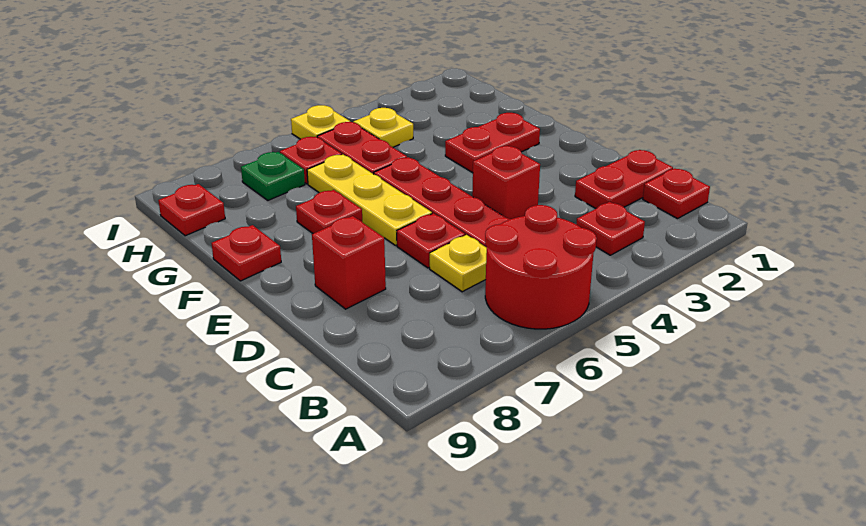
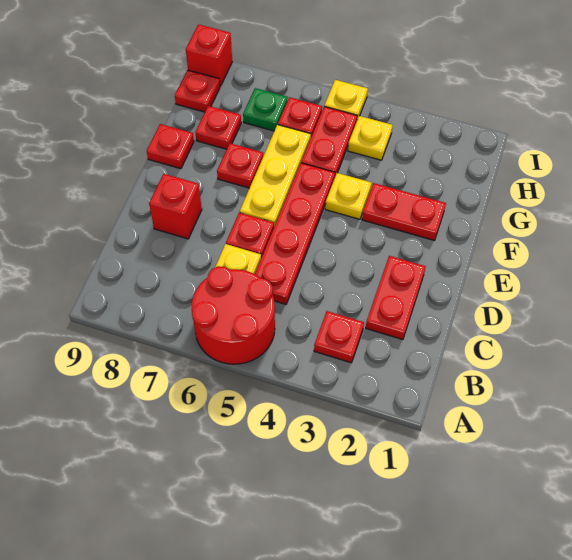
red plate B1 level 1 -> red plate G8 level 1
red plate C1:C2 level 1 -> red plate C2:D2 level 1
red brick D4 level 1 -> red brick I9 level 1
none -> yellow plate F4 level 1

